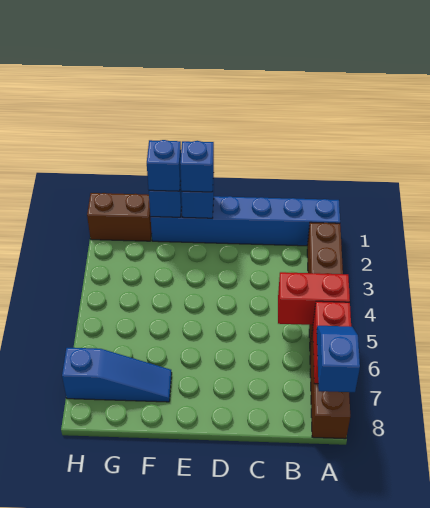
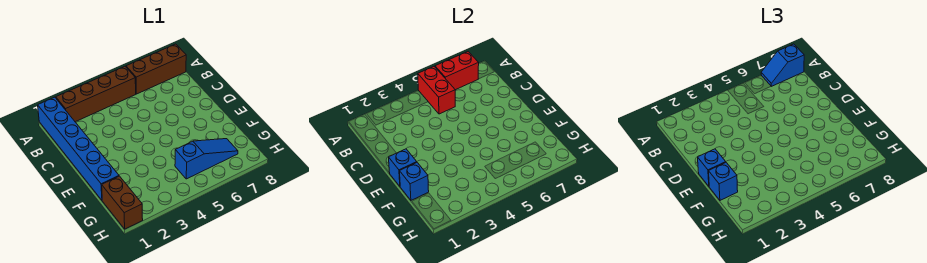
blue slope F7:H7 level 1 top H -> blue slope G5:G7 level 1 top 5

